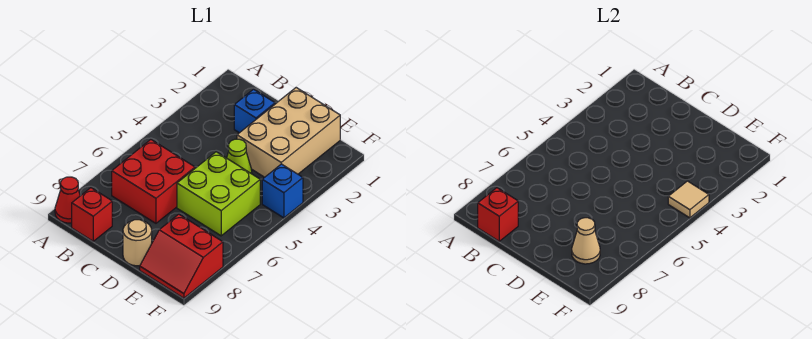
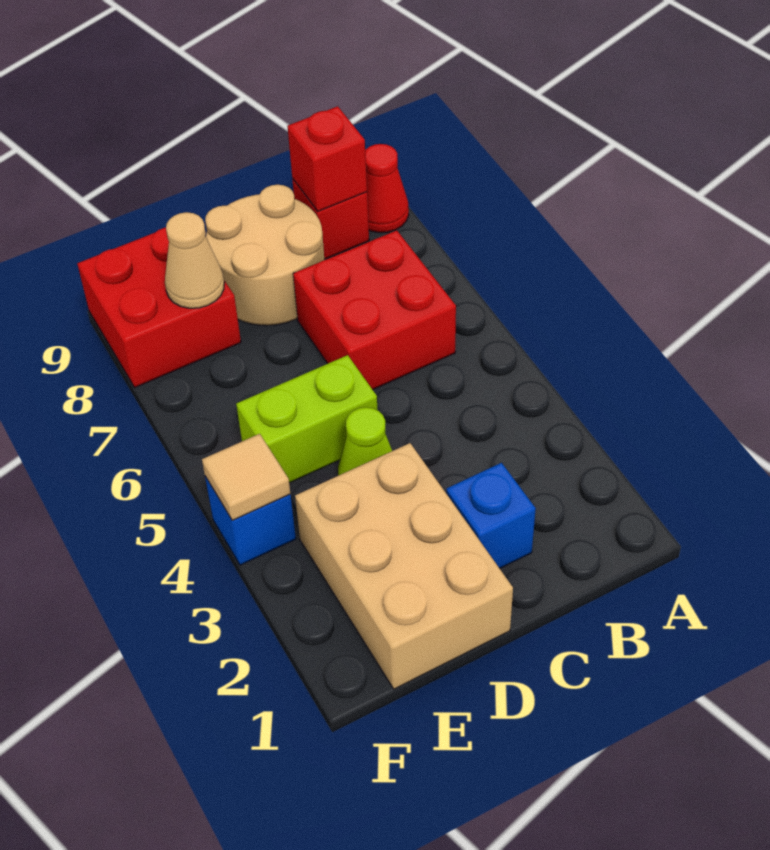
lime brick D5:E6 level 1 -> lime brick D5:E5 level 1
tan round brick D9 level 1 -> tan round brick C8:D9 level 1
red slope E8:F9 level 1 top 8 -> red brick E8:F9 level 1

